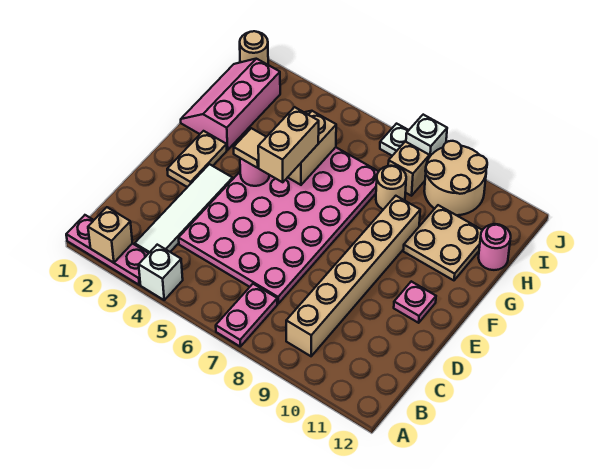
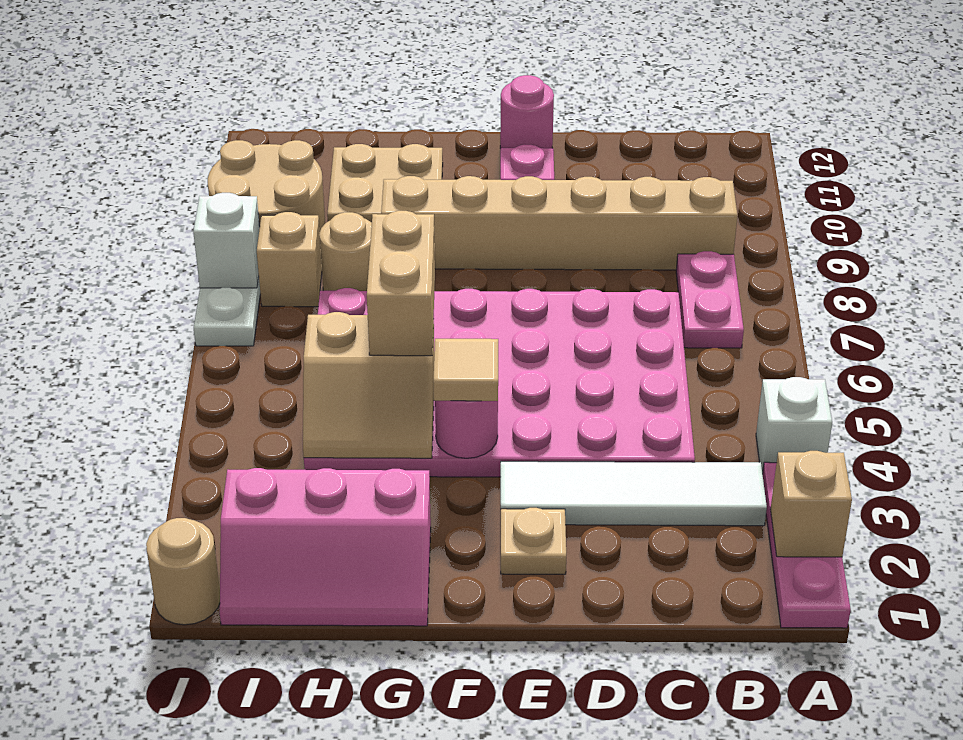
pink plate A7:B7 level 1 -> pink plate B7:B8 level 1
tan plate E2:F2 level 1 -> tan plate E2 level 1
tan brick F5:G5 level 3 -> tan brick G5:G6 level 3
pink round brick H12 level 1 -> pink round brick E12 level 1

